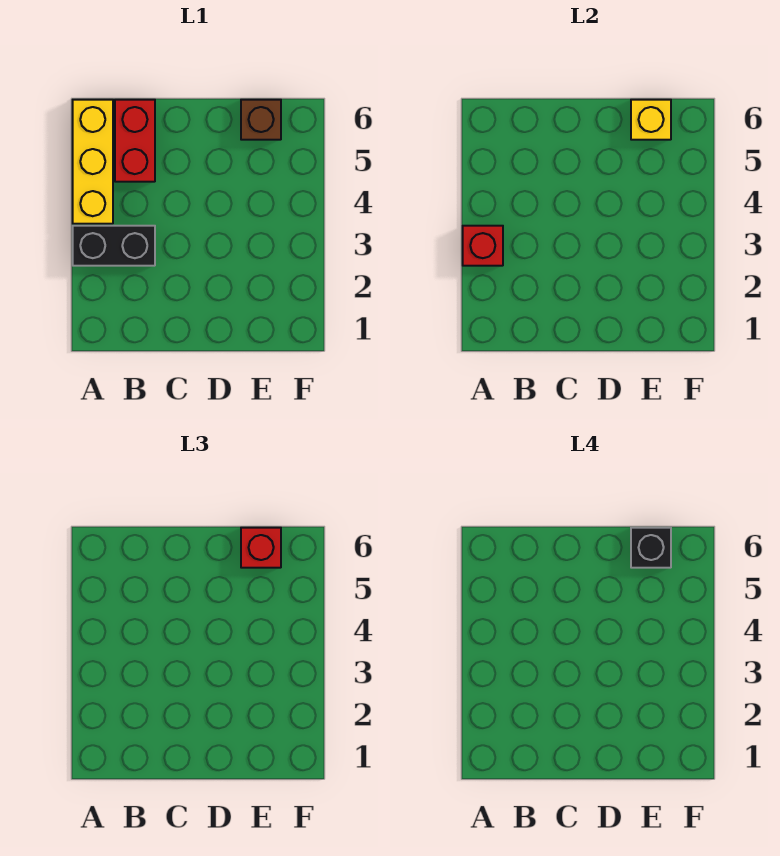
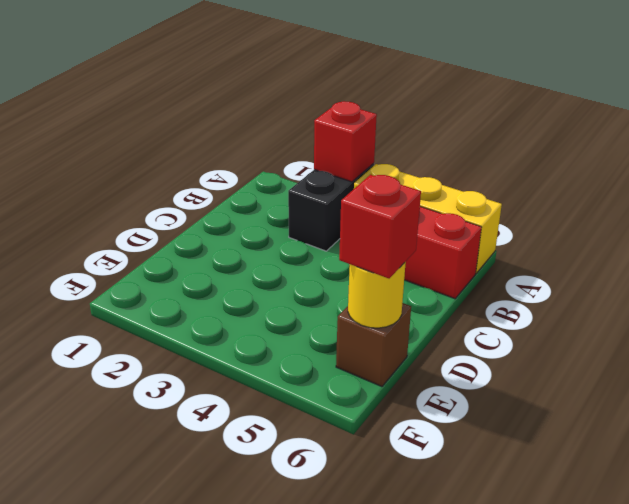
yellow brick E6 level 2 -> yellow round brick E6 level 2
black brick E6 level 4 -> none

